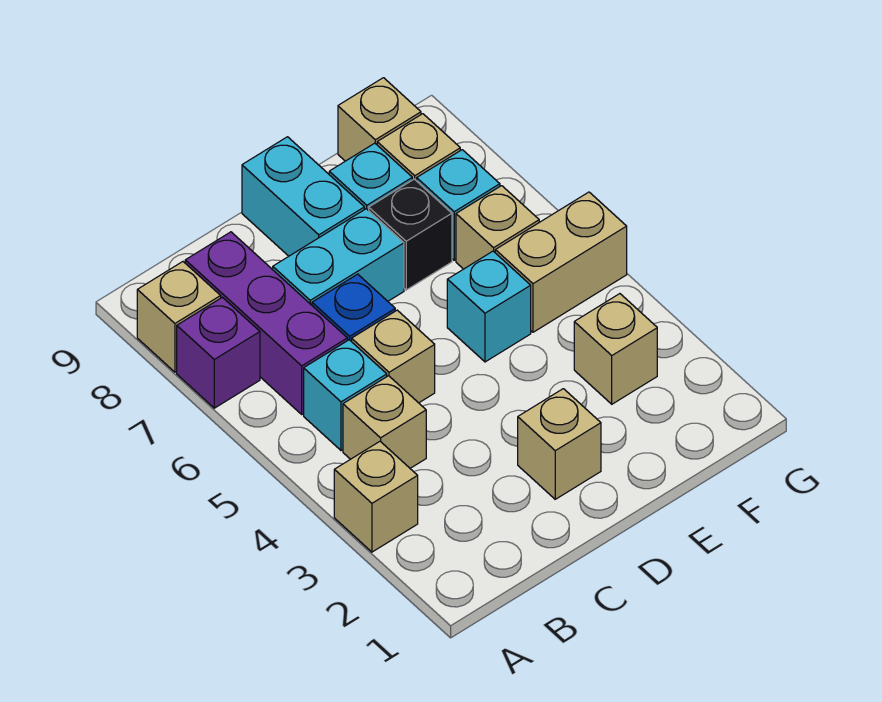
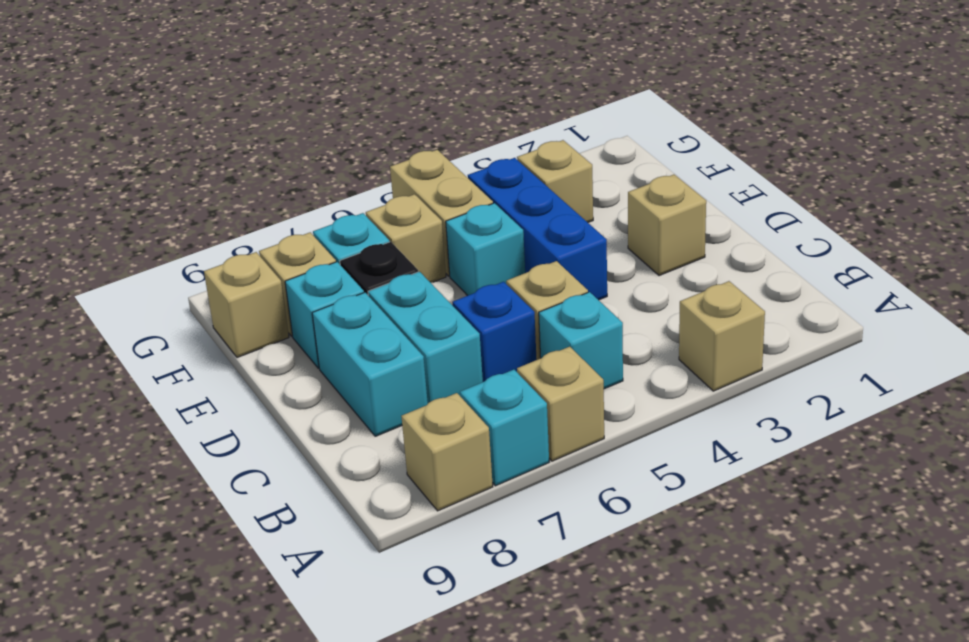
purple brick A7 level 1 -> cyan brick A7 level 1
tan brick B4 level 1 -> tan brick A6 level 1
purple brick B6:B8 level 1 -> none
none -> blue brick D4:F4 level 1
cyan brick D8:D9 level 1 -> cyan brick C8:D8 level 1

